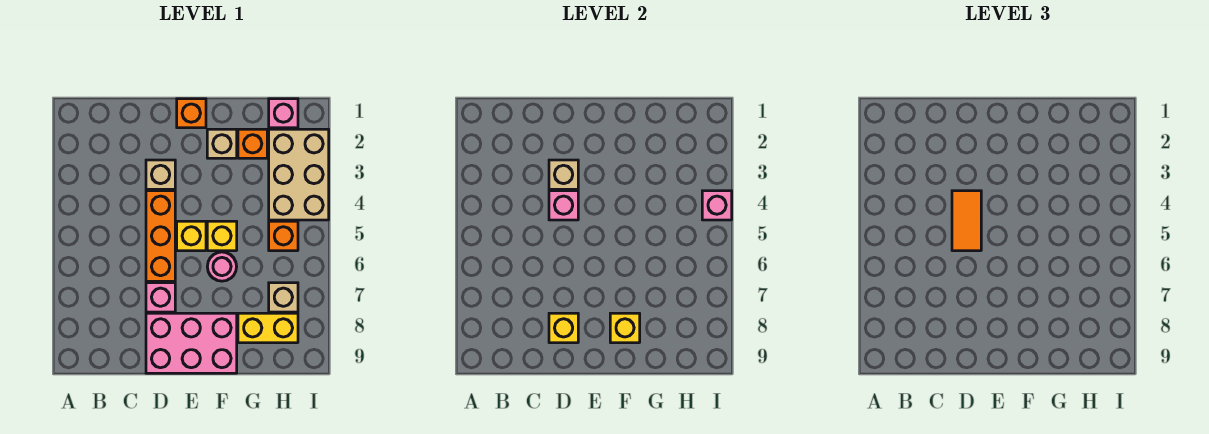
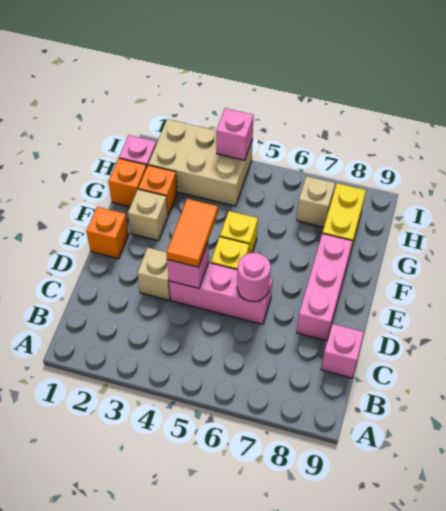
tan brick D3 level 2 -> none
orange brick D4:D6 level 1 -> pink brick D4:D6 level 1
orange tile D4:D5 level 3 -> orange tile D4:E4 level 3
pink brick D7 level 1 -> pink brick C9 level 1
pink brick D8:F9 level 1 -> pink brick D8:F8 level 1
yellow brick D8 level 2 -> none
pink round brick F6 level 1 -> pink round brick D6 level 2
yellow brick F8 level 2 -> none
orange brick H5 level 1 -> orange brick G1 level 1

